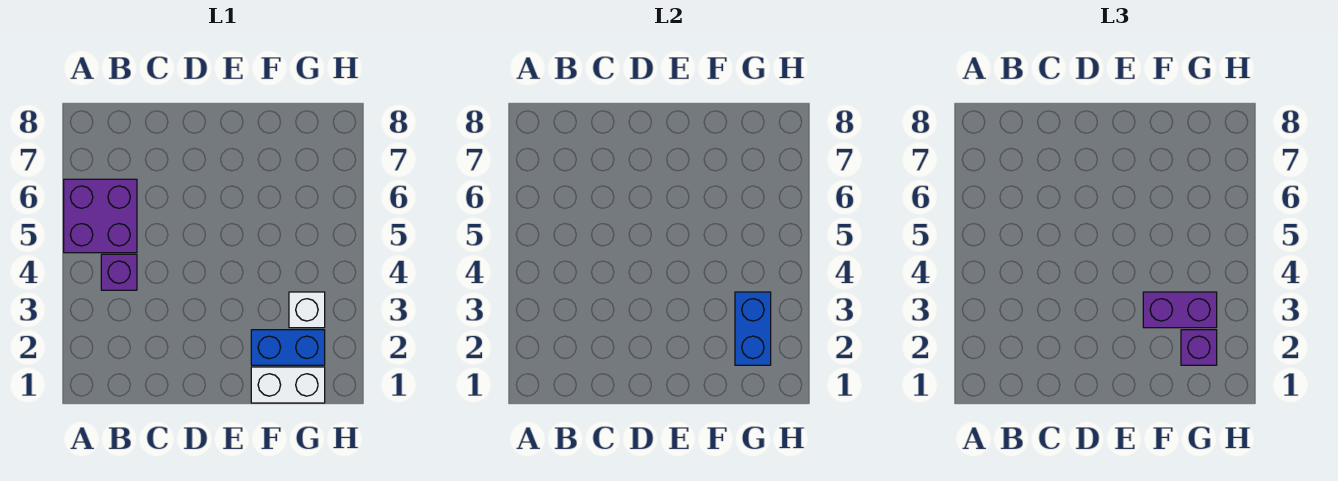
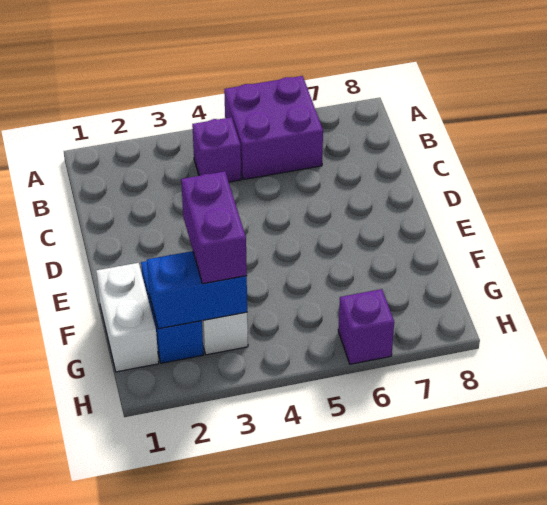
purple brick G2 level 3 -> purple brick H6 level 1

